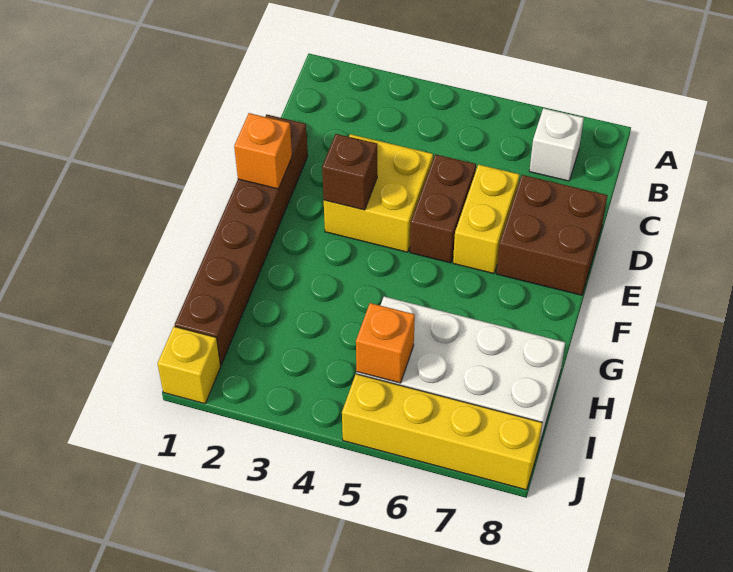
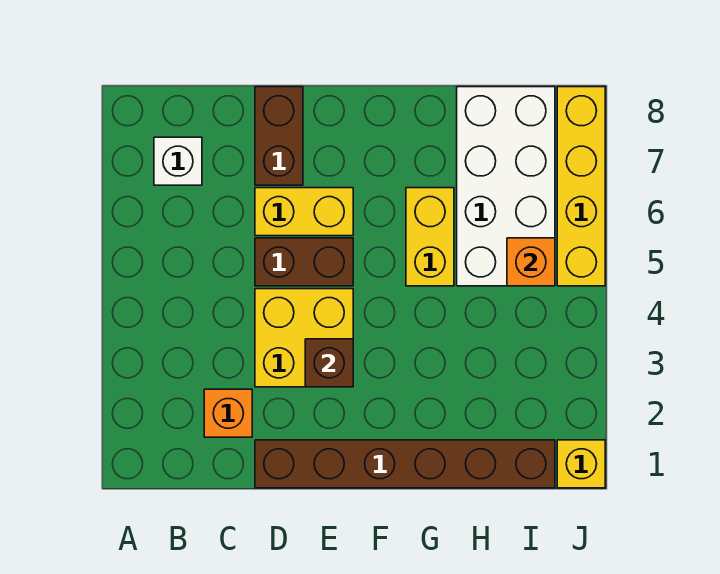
brown brick D7:E8 level 1 -> brown brick D7:D8 level 1
orange brick E1 level 2 -> orange brick C2 level 1
none -> yellow brick G5:G6 level 1

